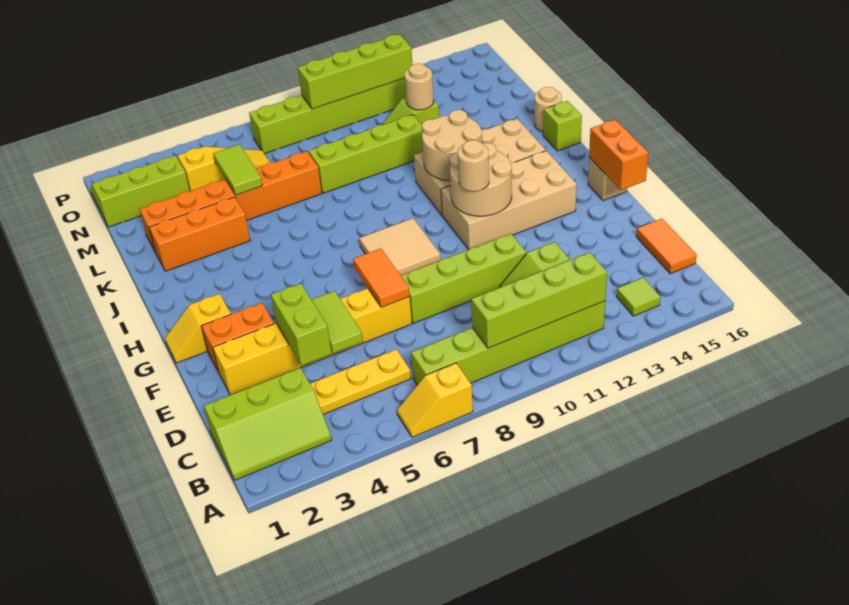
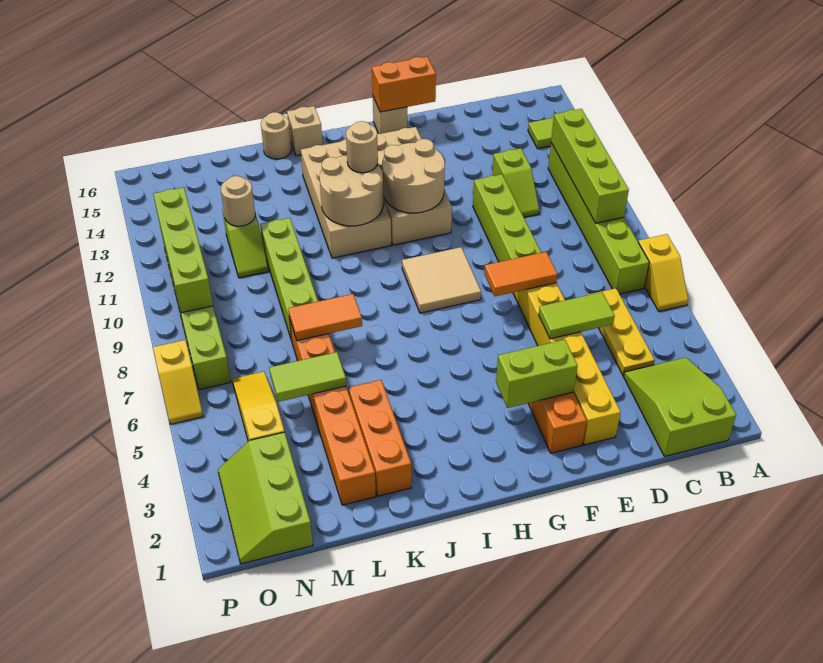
lime slope B1:C3 level 1 top C -> lime slope B1:C3 level 1 top 1
orange tile C16:D16 level 1 -> orange tile K7:L7 level 2
lime brick D4:E4 level 2 -> lime brick F3:G3 level 2
yellow slope G1:G2 level 1 top 2 -> yellow slope P6:P7 level 1 top 7
tan round brick G11 level 3 -> tan round brick I12 level 3
lime brick J16 level 1 -> tan brick J16 level 1

